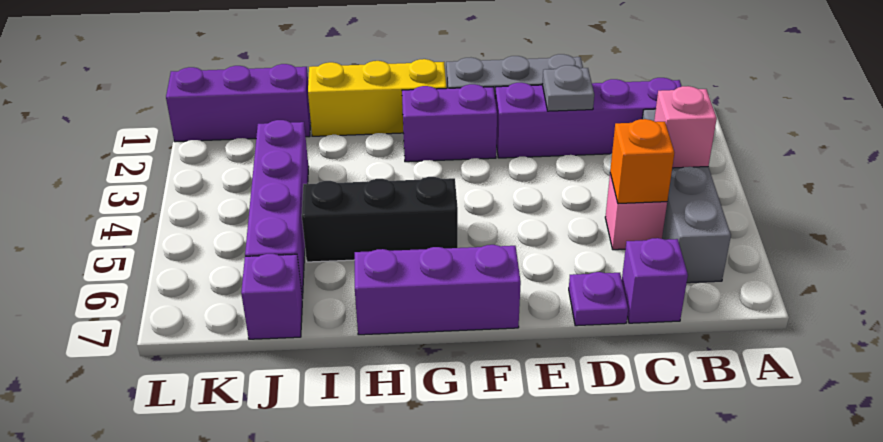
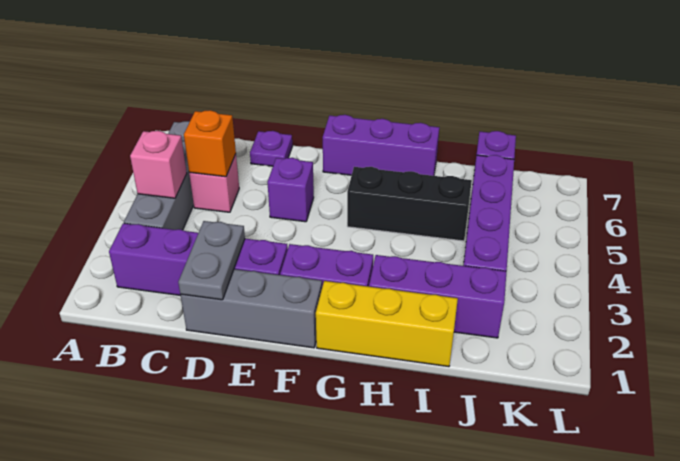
purple brick C7 level 1 -> purple brick E5 level 1
grey plate D2 level 2 -> grey plate D1:D2 level 2
purple brick J1:L1 level 1 -> purple brick H2:J2 level 1

